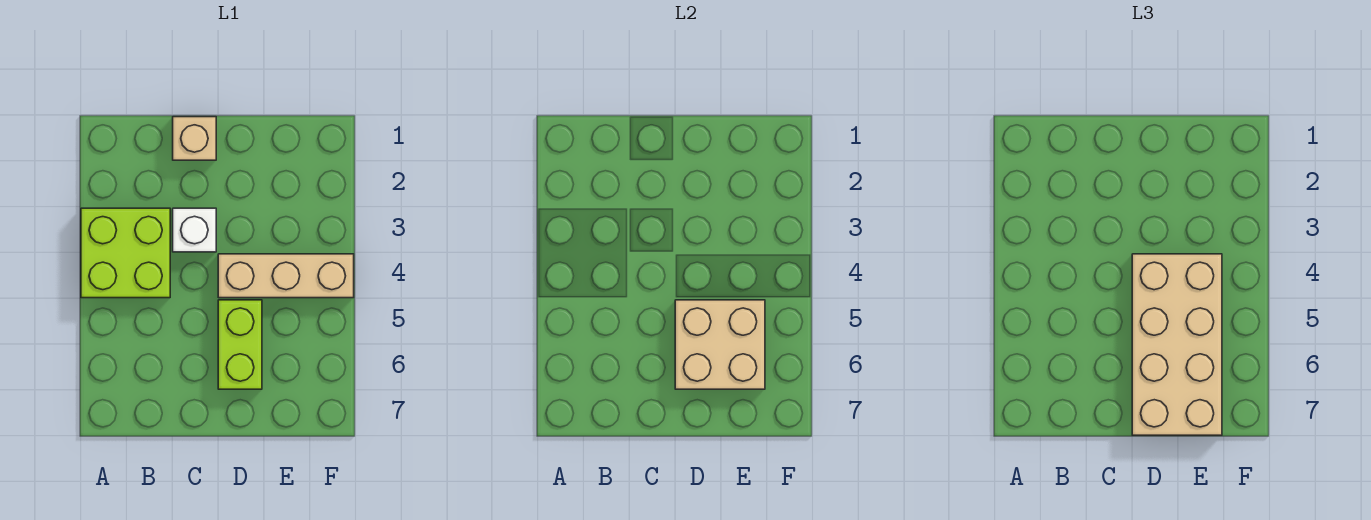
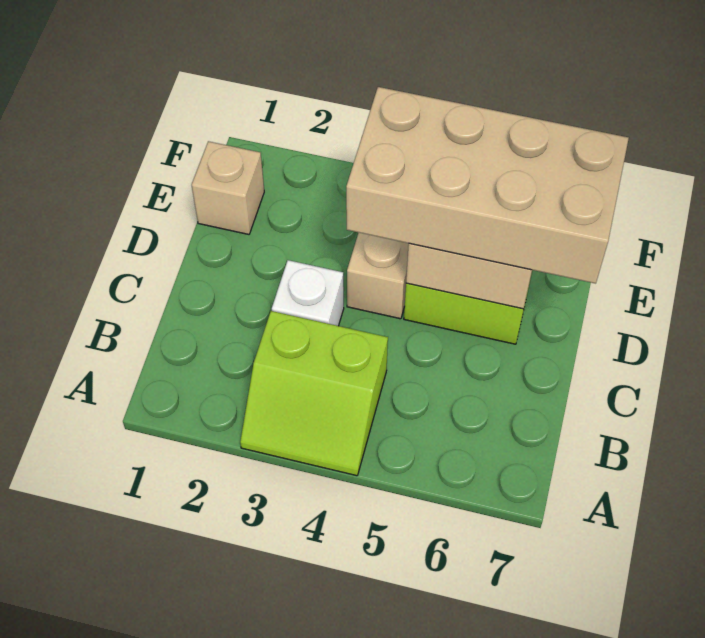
lime brick A3:B4 level 1 -> lime slope A3:B4 level 1 top B
tan brick C1 level 1 -> tan brick E1 level 1

